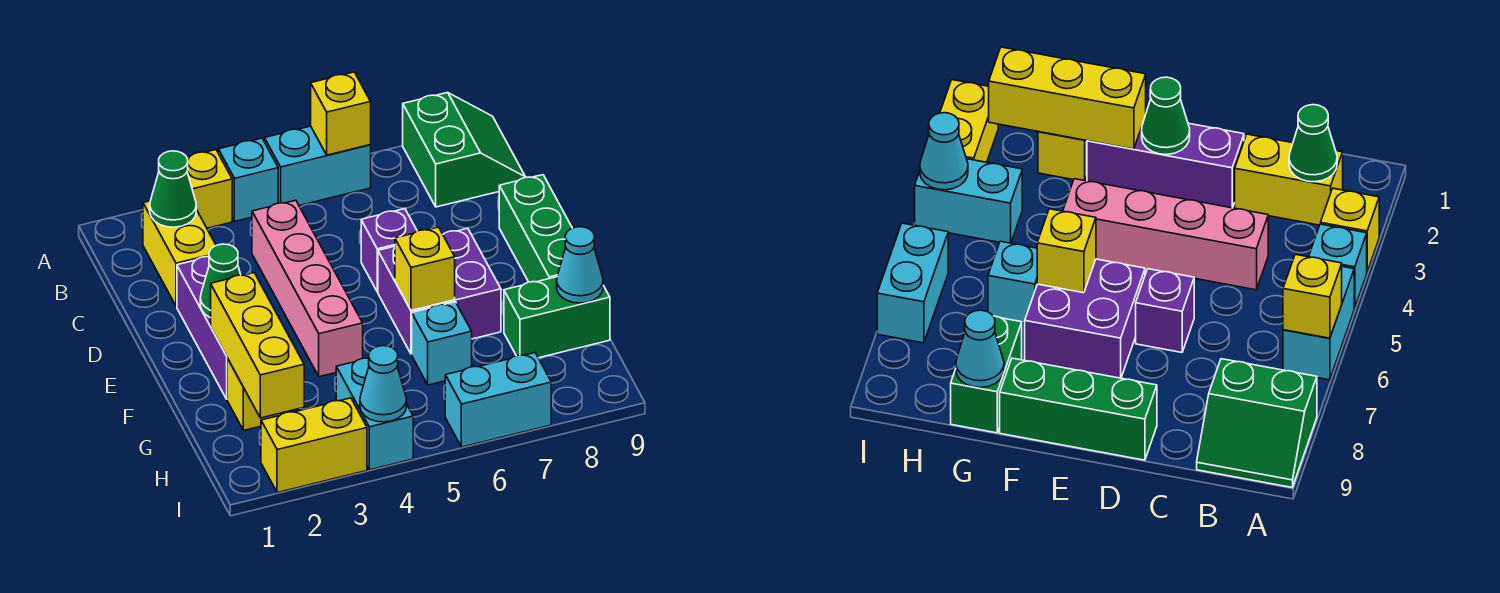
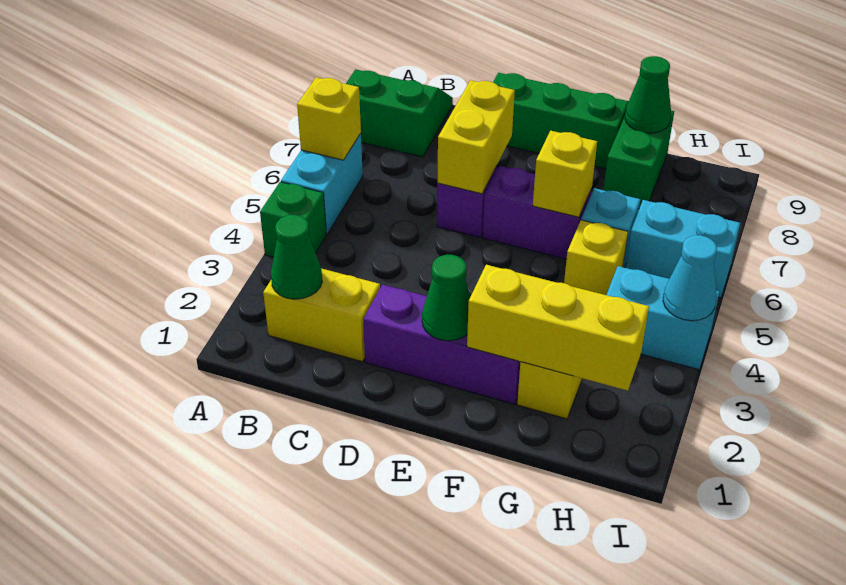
yellow brick A3 level 1 -> yellow brick G5 level 1
cyan brick A4 level 1 -> green brick A4 level 1
pink brick C4:F4 level 1 -> none
purple brick E6:F7 level 1 -> purple brick E6:F6 level 1
cyan cone G9 level 2 -> green cone G9 level 2
yellow brick I2:I3 level 1 -> yellow brick D6:D7 level 2
cyan brick I6:I7 level 1 -> cyan brick H6:I6 level 1

